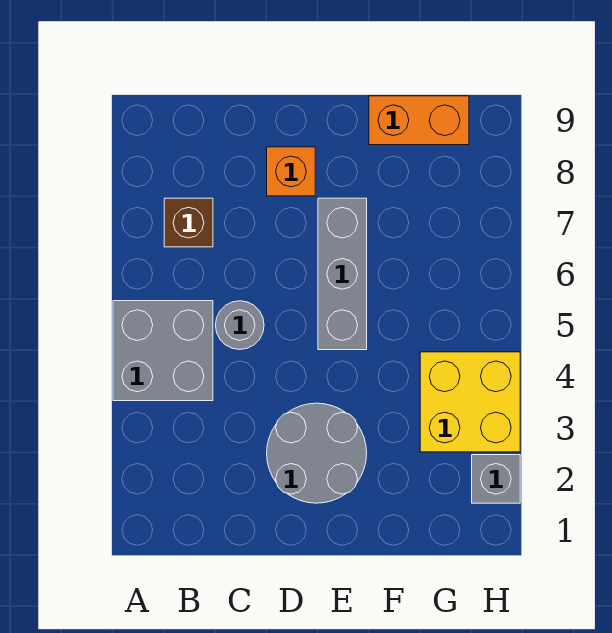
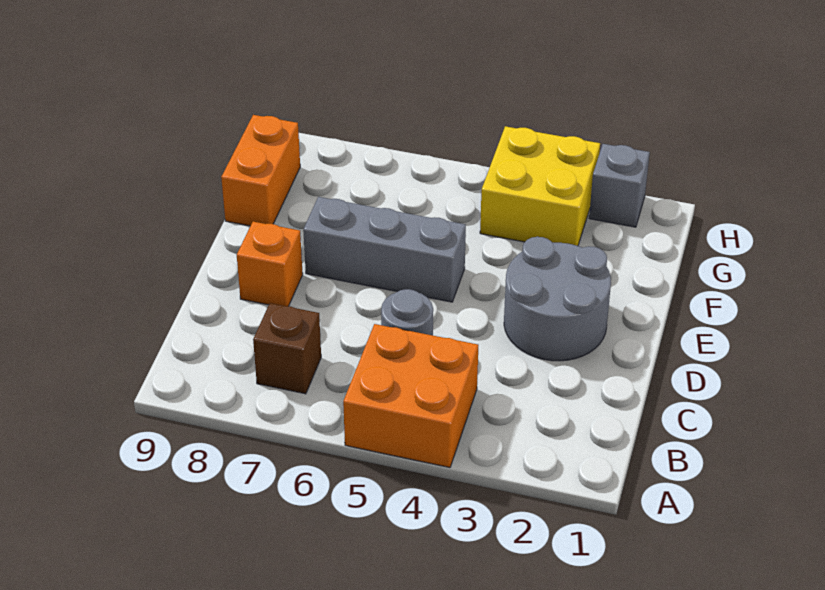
grey brick A4:B5 level 1 -> orange brick A4:B5 level 1

